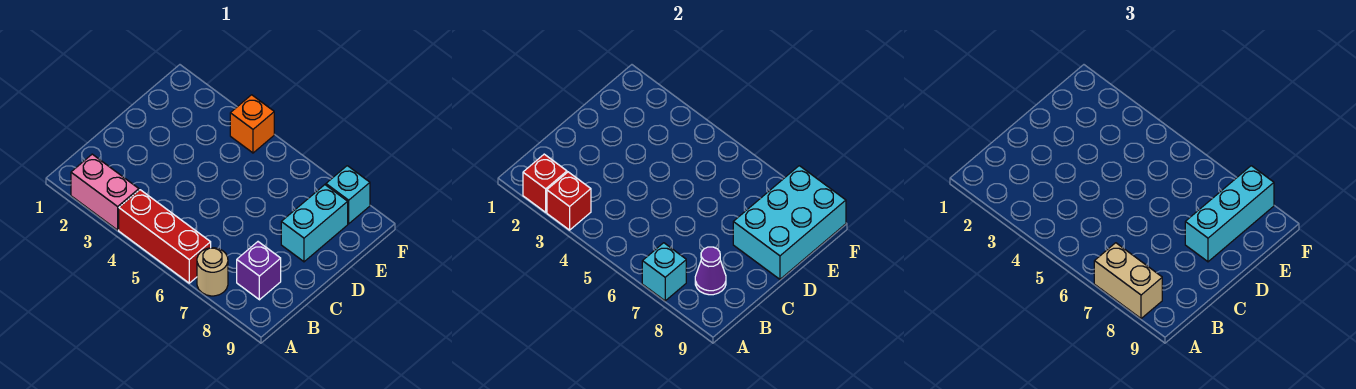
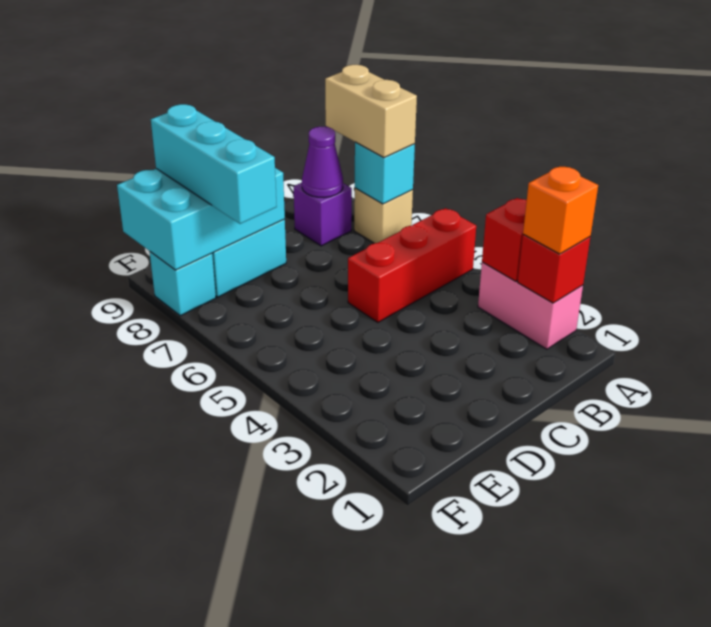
red brick A4:A6 level 1 -> red brick A5:C5 level 1
tan round brick A7 level 1 -> tan brick A7 level 1
cyan brick D8:F8 level 3 -> cyan brick E7:E9 level 3
orange brick F4 level 1 -> orange brick A2 level 3

